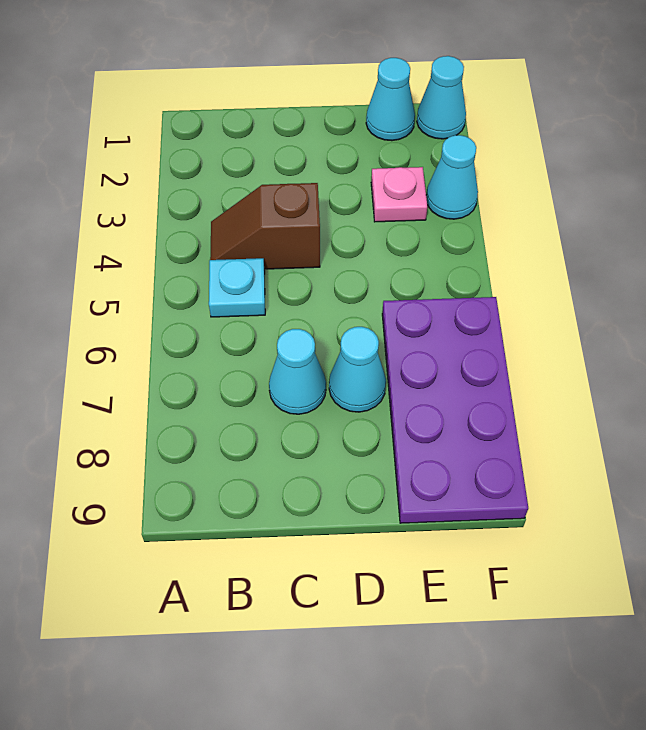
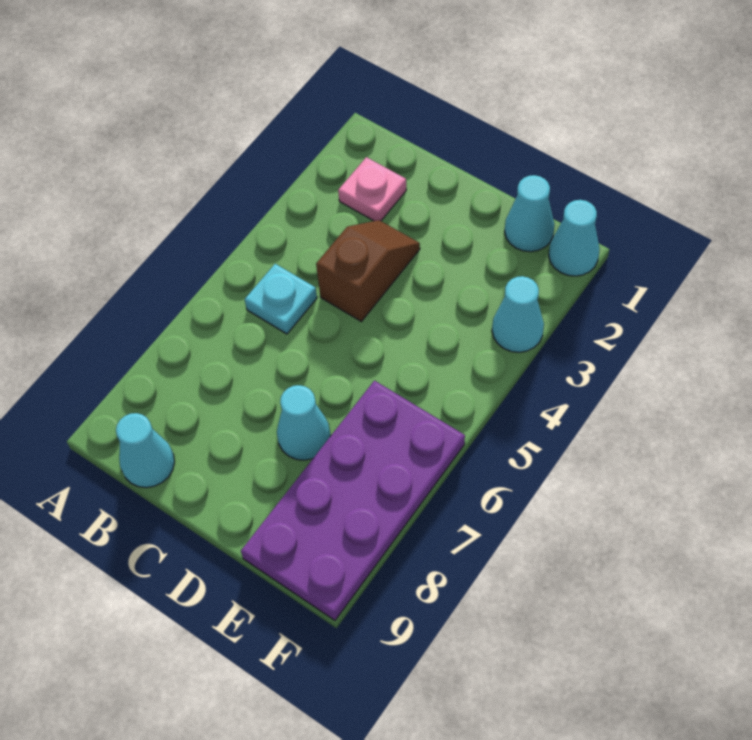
brown slope B4:C4 level 1 top C -> brown slope C3:C4 level 1 top 4
cyan cone C7 level 1 -> cyan cone B9 level 1
pink plate E3 level 1 -> pink plate B2 level 1

